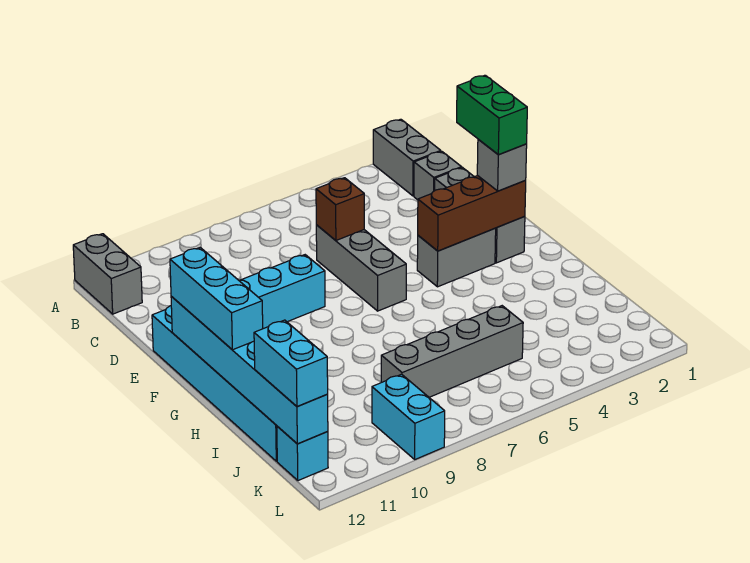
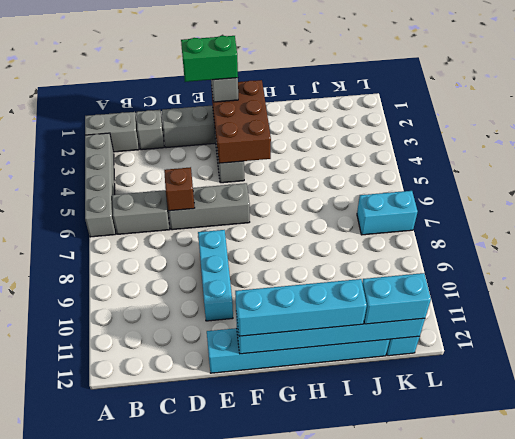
grey brick A12:B12 level 1 -> grey brick B6:C6 level 1
brown brick F2:F4 level 2 -> brown brick F2:G4 level 2
cyan brick F12:H12 level 3 -> cyan brick F12:I12 level 3
grey brick J5:J8 level 1 -> grey brick A3:A6 level 1
cyan brick K9:L9 level 1 -> cyan brick K7:L7 level 1

